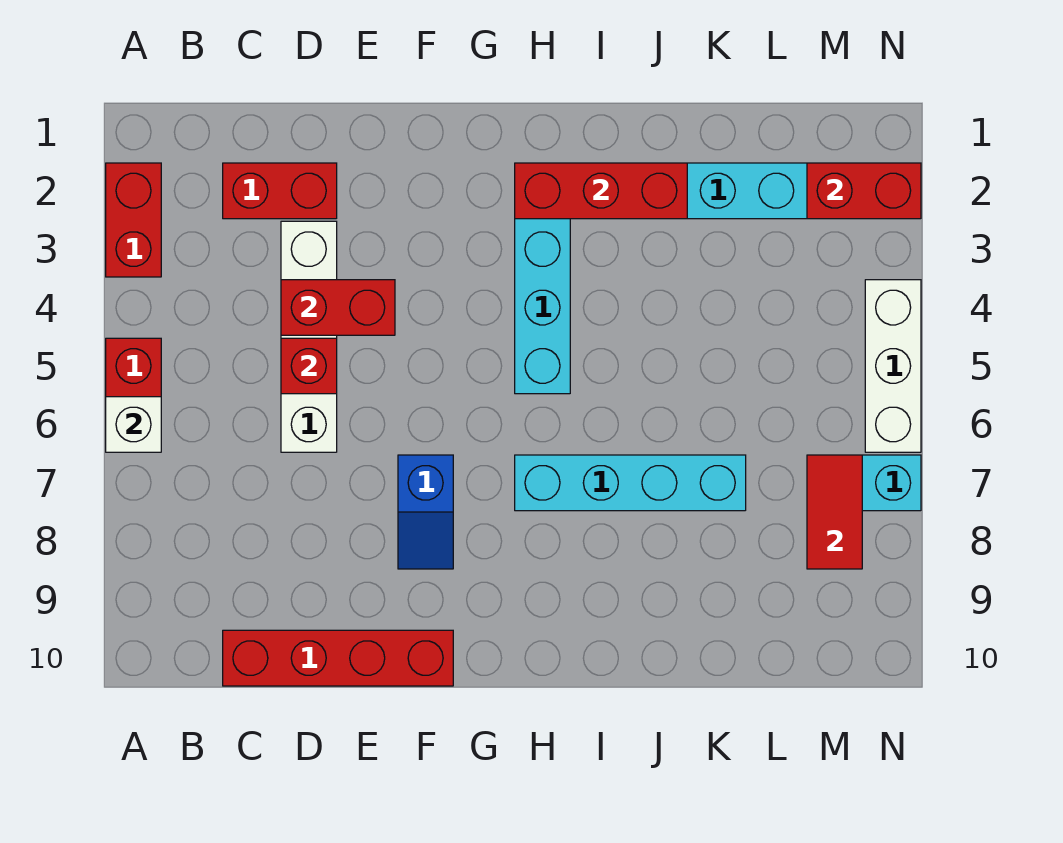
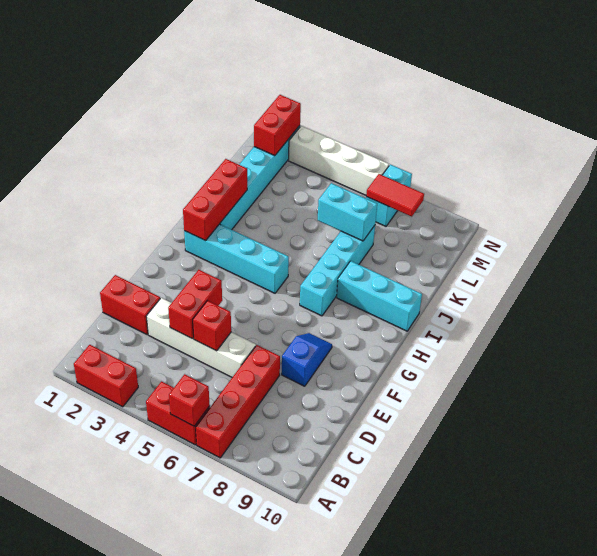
white brick A6 level 2 -> red brick A6 level 2
red brick C2:D2 level 1 -> red brick D1:D2 level 1
red brick C10:F10 level 1 -> red brick A7:D7 level 1
blue slope F7:F8 level 1 top 7 -> blue slope E8:F8 level 1 top E
none -> cyan brick I8:I10 level 1
none -> cyan brick K6:K7 level 2
white brick N4:N6 level 1 -> white brick N3:N6 level 1

